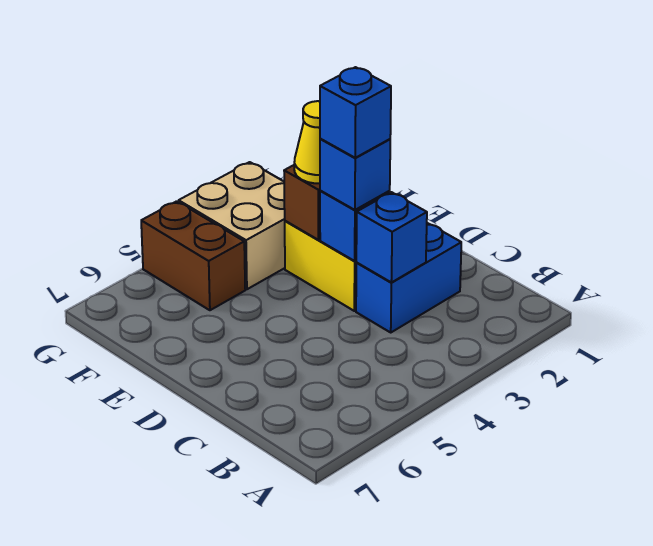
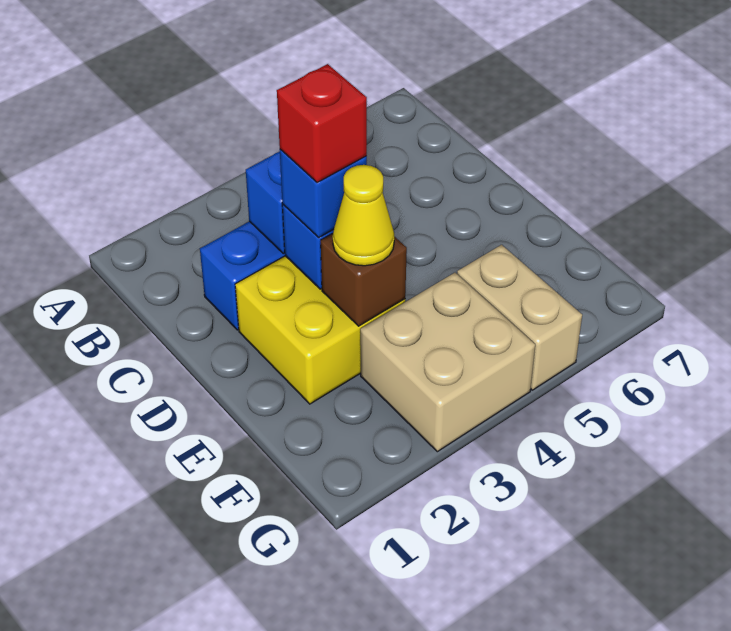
blue brick D3 level 4 -> red brick D3 level 4
brown brick F5:G5 level 1 -> tan brick F5:G5 level 1

